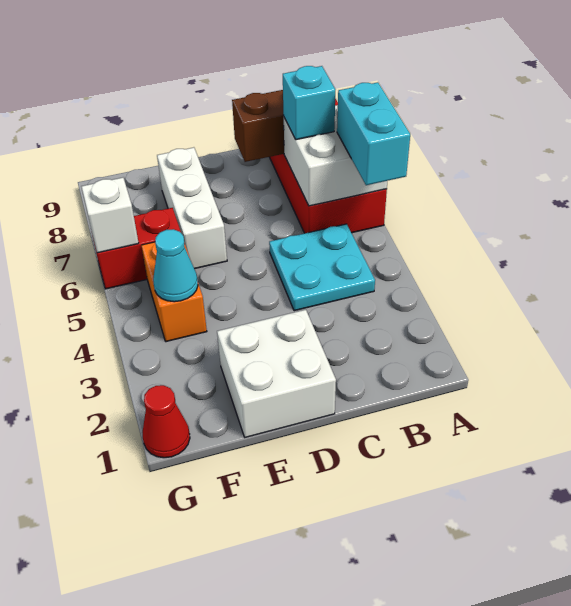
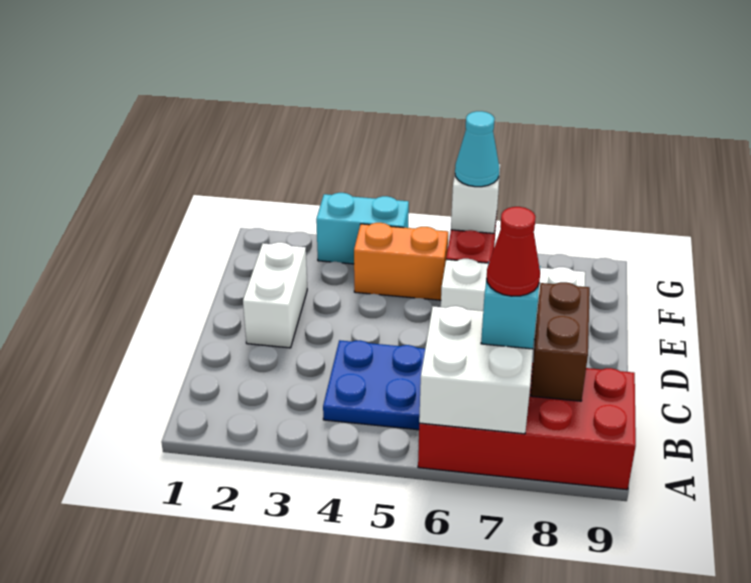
cyan brick A5:A6 level 3 -> cyan brick G3:G4 level 1
cyan plate B4:C5 level 1 -> blue plate B4:C5 level 1
white brick D1:E2 level 1 -> white brick D2:E2 level 1
cyan cone F4 level 2 -> cyan cone G6 level 3
red cone G1 level 1 -> red cone B7 level 4

